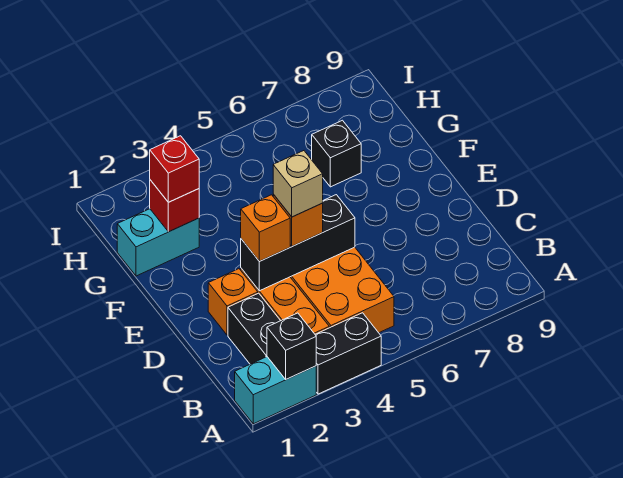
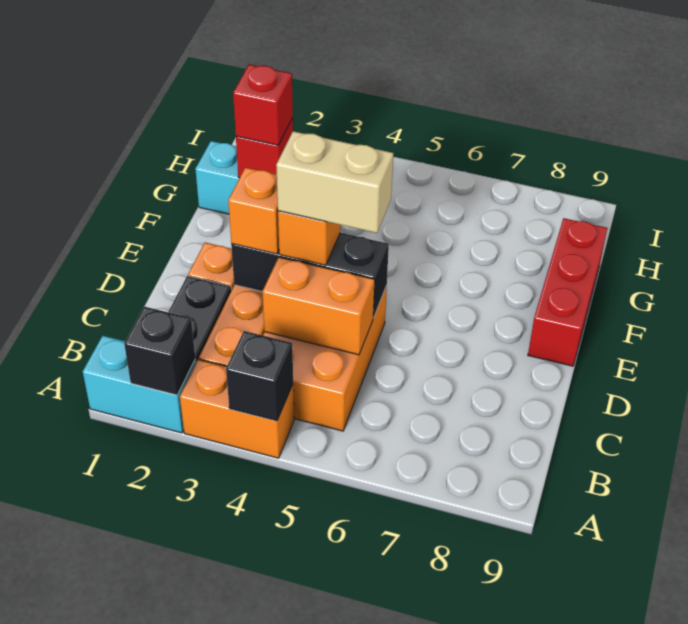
black brick A3:A4 level 1 -> orange brick A3:A4 level 1
none -> orange brick C4:C5 level 2
tan brick D4 level 4 -> tan brick D4:D5 level 4
none -> red brick E9:G9 level 1
black brick G7 level 1 -> black brick A4 level 2

